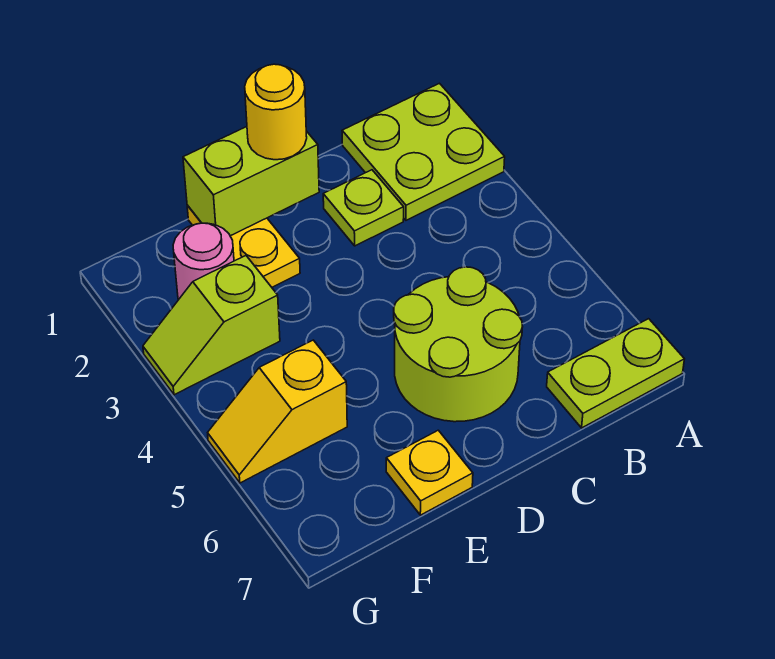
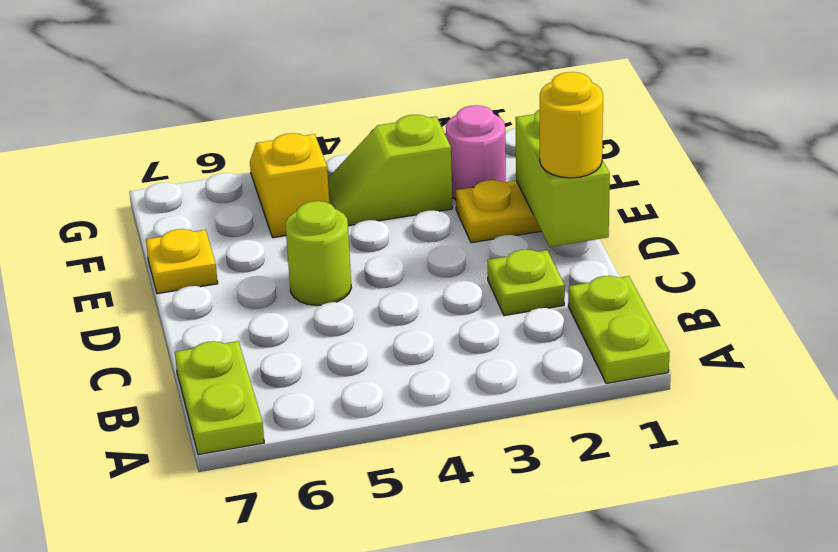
lime plate A1:B2 level 1 -> lime plate A1:B1 level 1
lime round brick C5:D6 level 1 -> lime round brick D5 level 1
lime slope F3:G3 level 1 top F -> lime slope F3:F4 level 1 top 3

